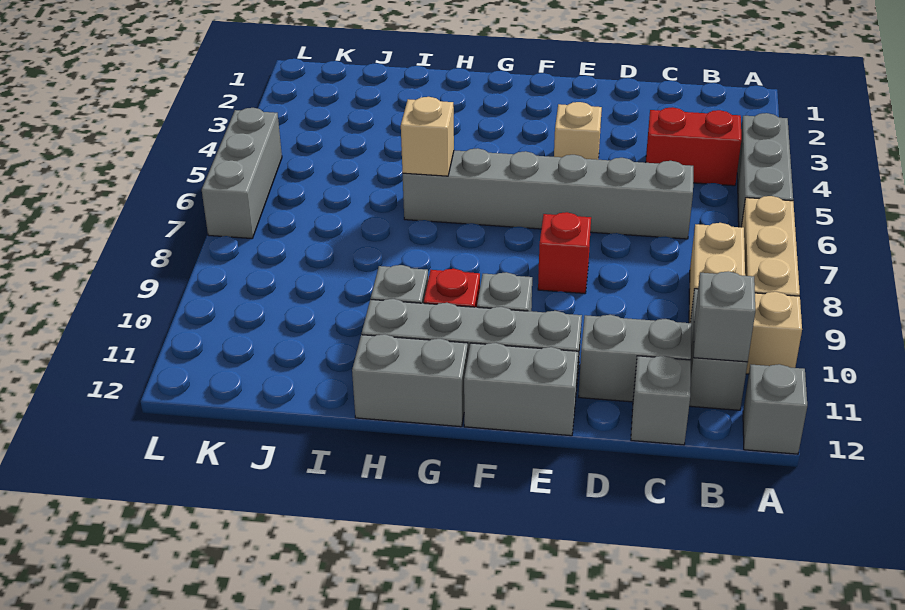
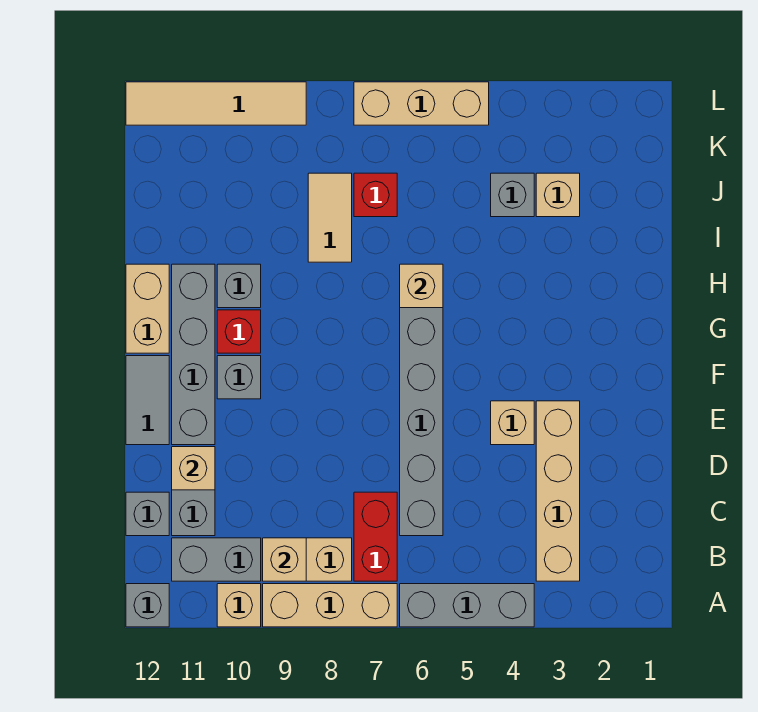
none -> tan brick B3:E3 level 1
red brick B4:C4 level 1 -> red brick B7:C7 level 1
none -> tan brick B9 level 2
grey brick B11 level 2 -> grey brick J4 level 1
none -> tan brick D11 level 2
red brick E8 level 1 -> red brick J7 level 1
grey brick E12:F12 level 1 -> grey tile E12:F12 level 1
grey brick G12:H12 level 1 -> tan brick G12:H12 level 1
none -> tan tile I8:J8 level 1
none -> tan brick J3 level 1
grey brick L5:L7 level 1 -> tan brick L5:L7 level 1
none -> tan tile L9:L12 level 1

